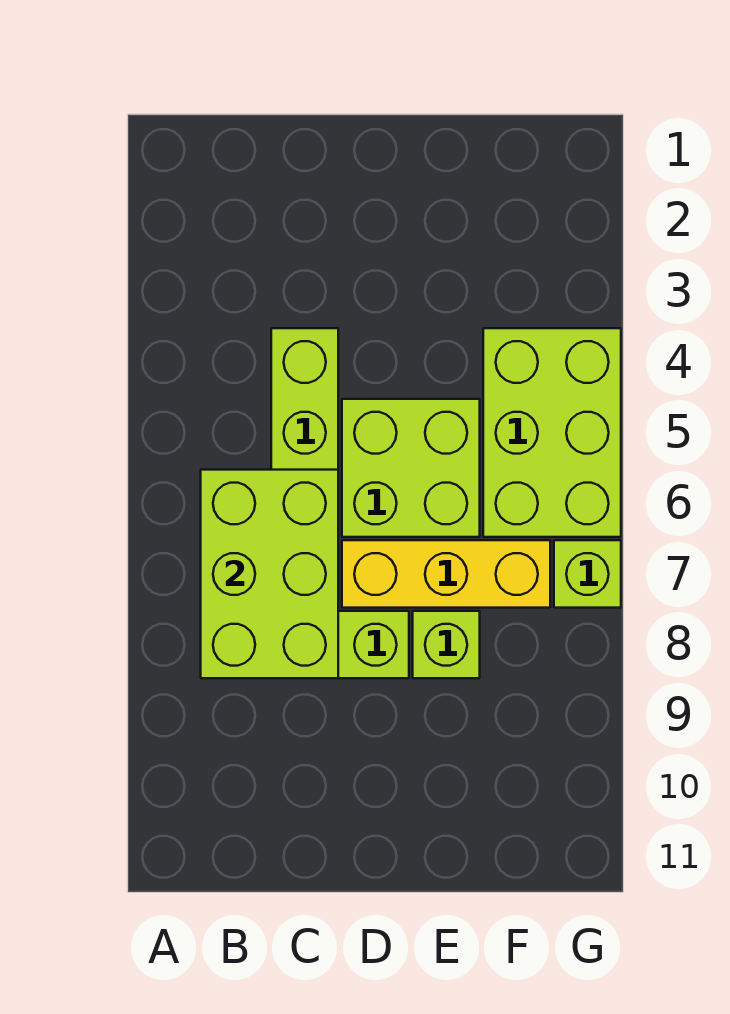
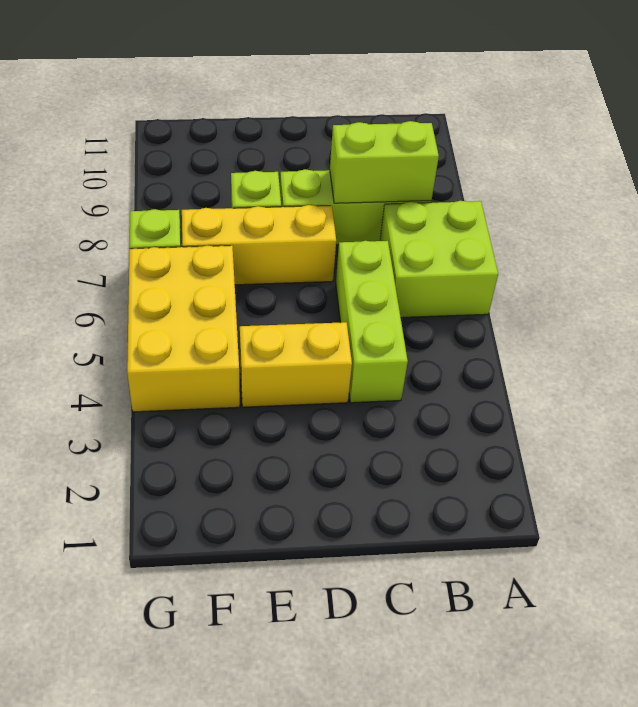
lime brick B6:C8 level 2 -> lime brick B8:C8 level 2
none -> yellow brick D4:E4 level 1
lime brick D5:E6 level 1 -> lime brick A6:B7 level 1
lime brick F4:G6 level 1 -> yellow brick F4:G6 level 1

